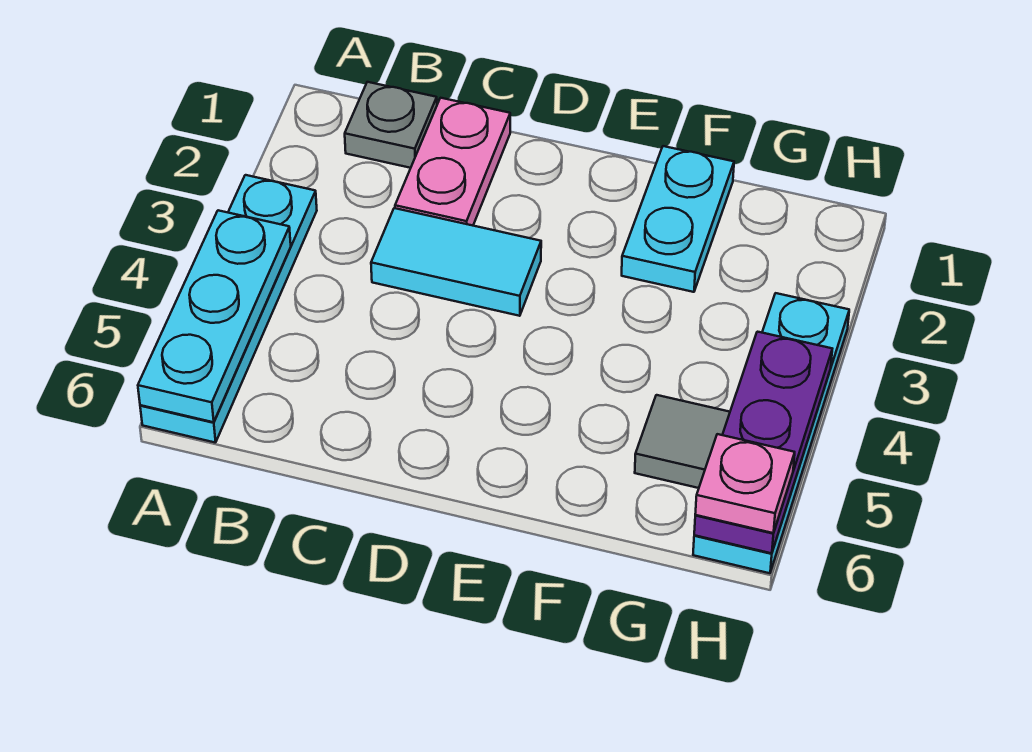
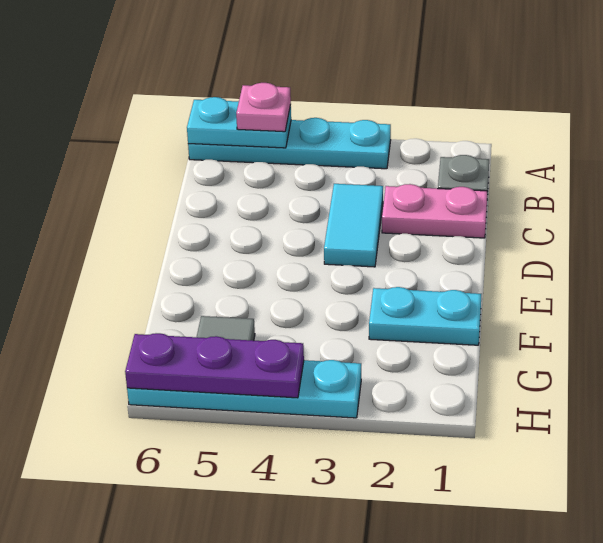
cyan plate A4:A6 level 2 -> cyan plate A5:A6 level 2
pink plate H6 level 3 -> pink plate A5 level 3

